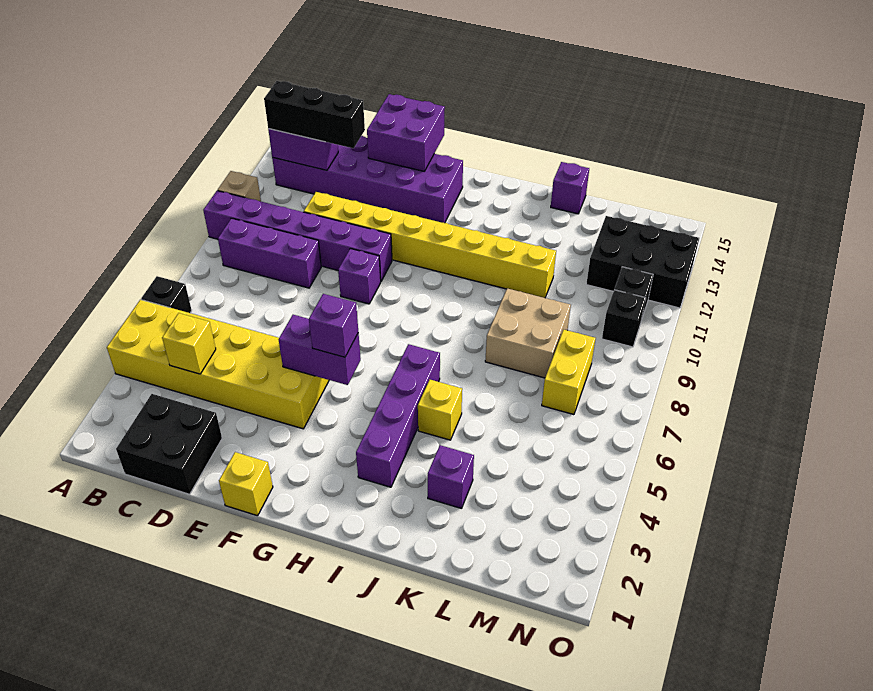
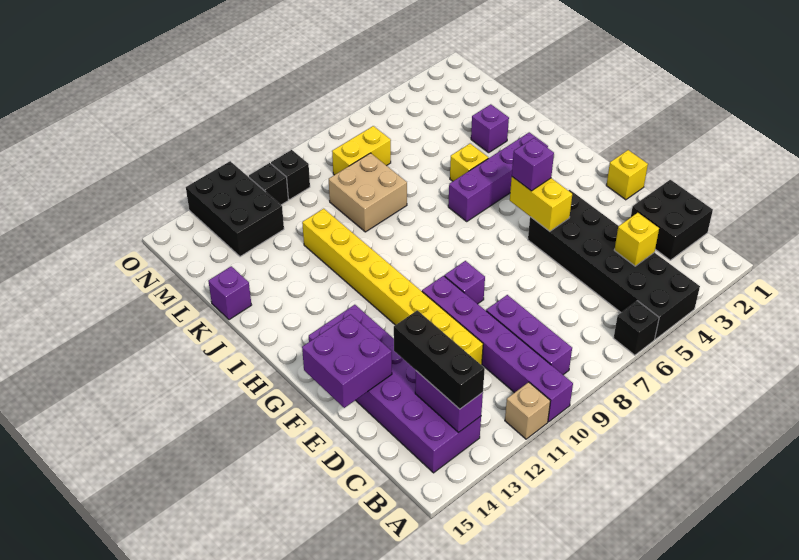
yellow brick A4:F5 level 1 -> black brick A4:F5 level 1
purple brick F5:G5 level 2 -> yellow brick F5:G5 level 2

